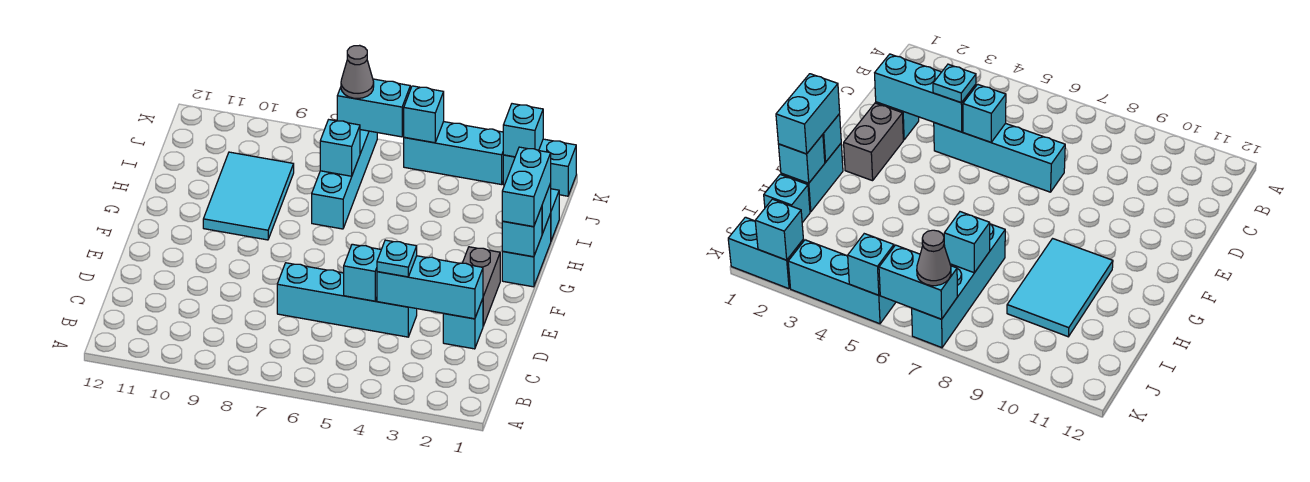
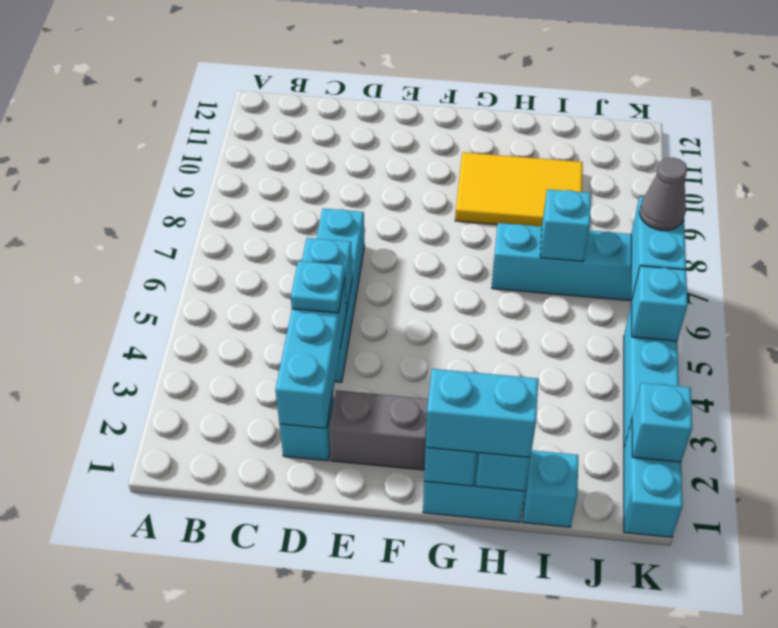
cyan tile G9:I10 level 1 -> yellow tile G9:I10 level 1

